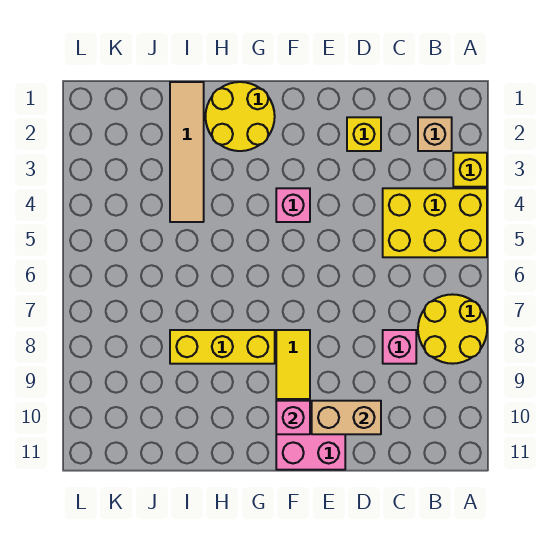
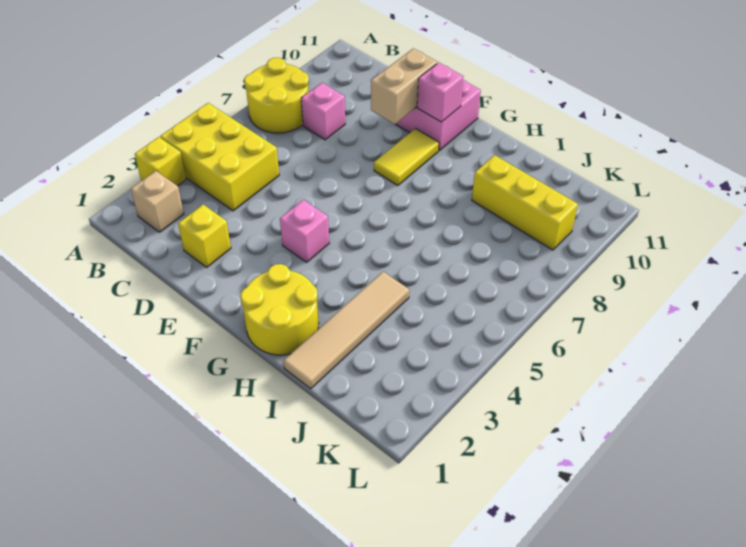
tan brick D10:E10 level 2 -> tan brick E9:E10 level 2
yellow brick G8:I8 level 1 -> yellow brick I9:K9 level 1

